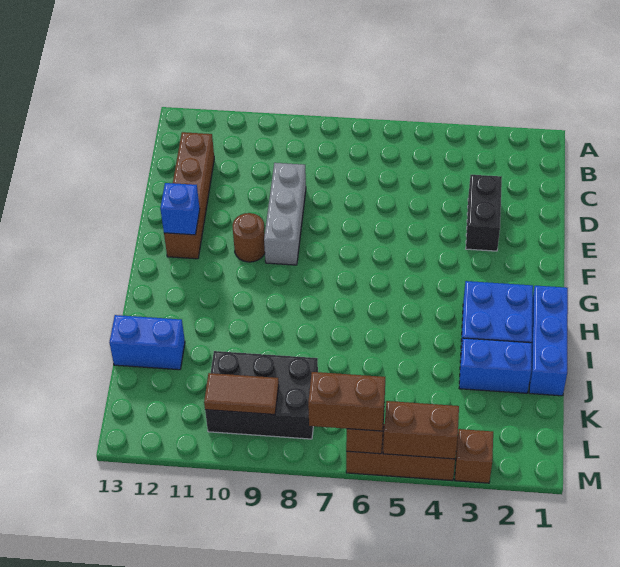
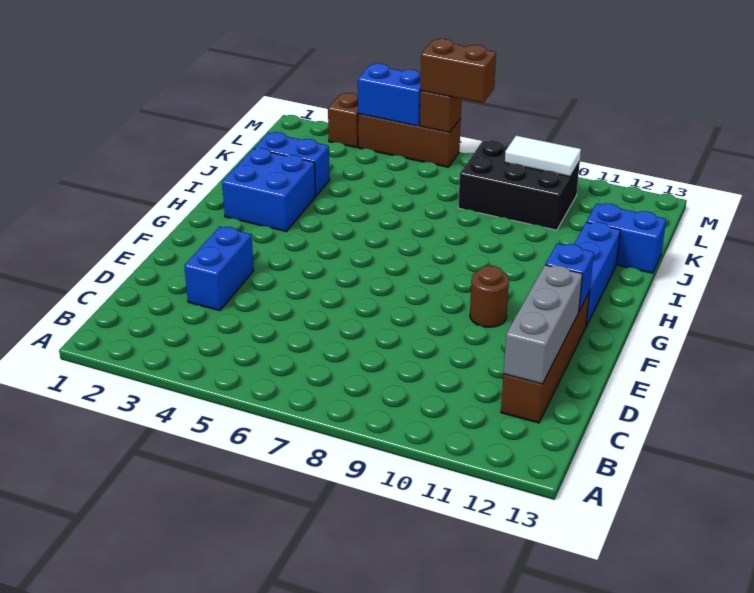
black brick D3:E3 level 1 -> blue brick D3:E3 level 1
grey brick D9:F9 level 1 -> grey brick C12:E12 level 2
blue brick H1:J1 level 1 -> blue brick G12:I12 level 1
brown tile L9:L10 level 2 -> white tile L9:L10 level 2
brown brick M4:M5 level 2 -> blue brick M4:M5 level 2

